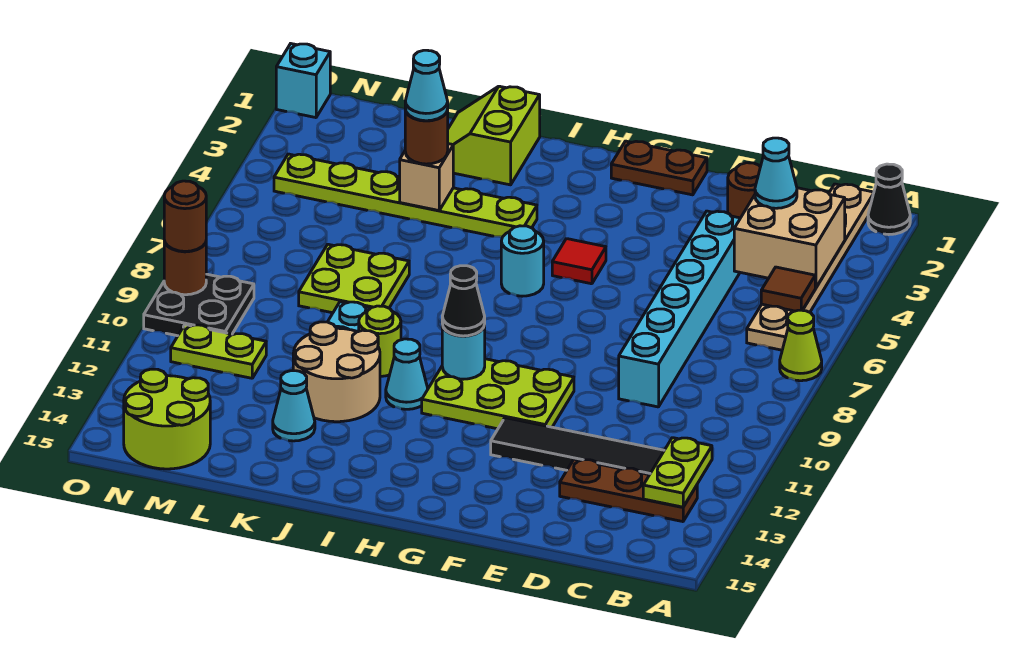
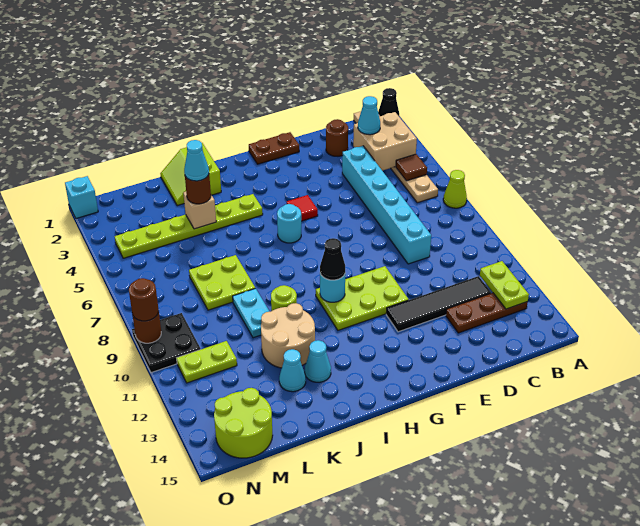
cyan cone I11 level 1 -> cyan cone J13 level 1

